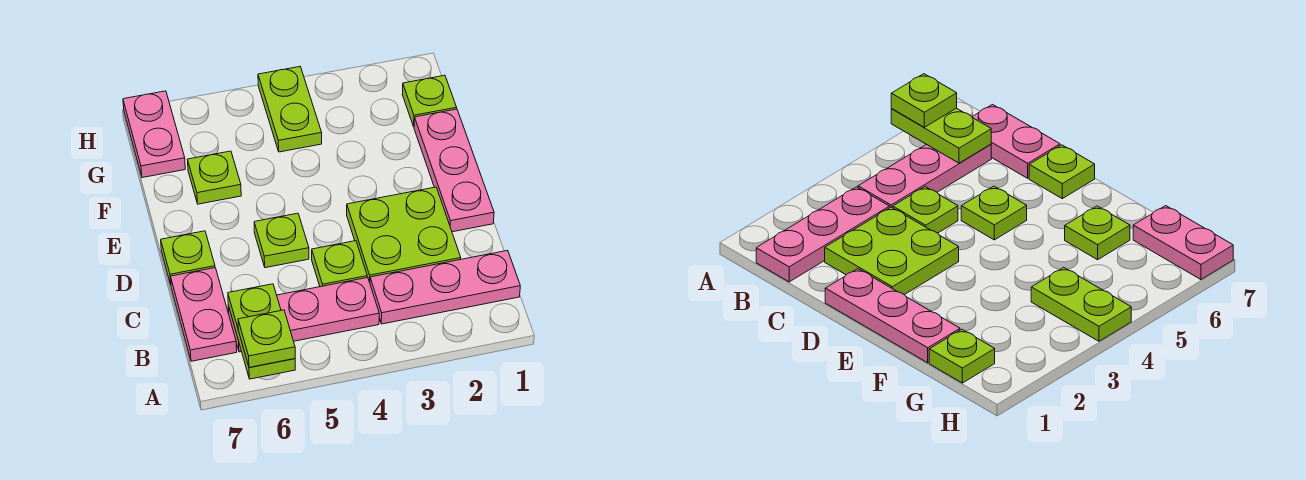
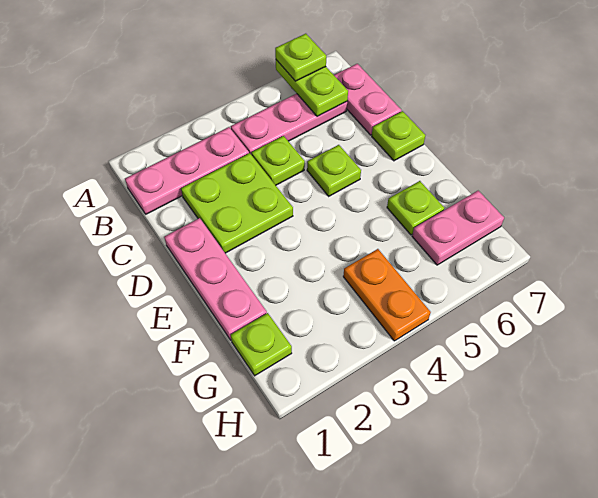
lime plate G4:H4 level 1 -> orange plate G4:H4 level 1
pink plate G7:H7 level 1 -> pink plate G6:G7 level 1

